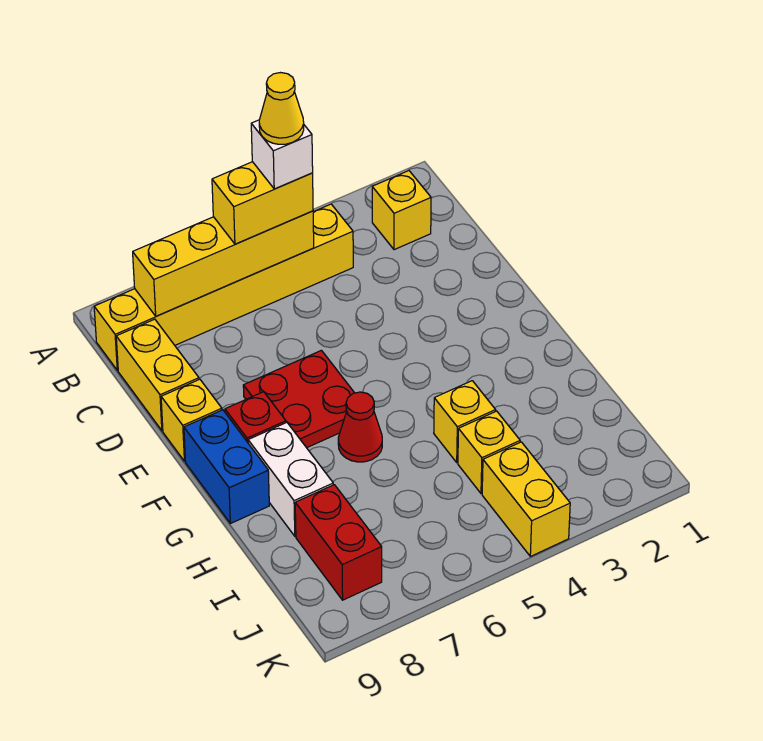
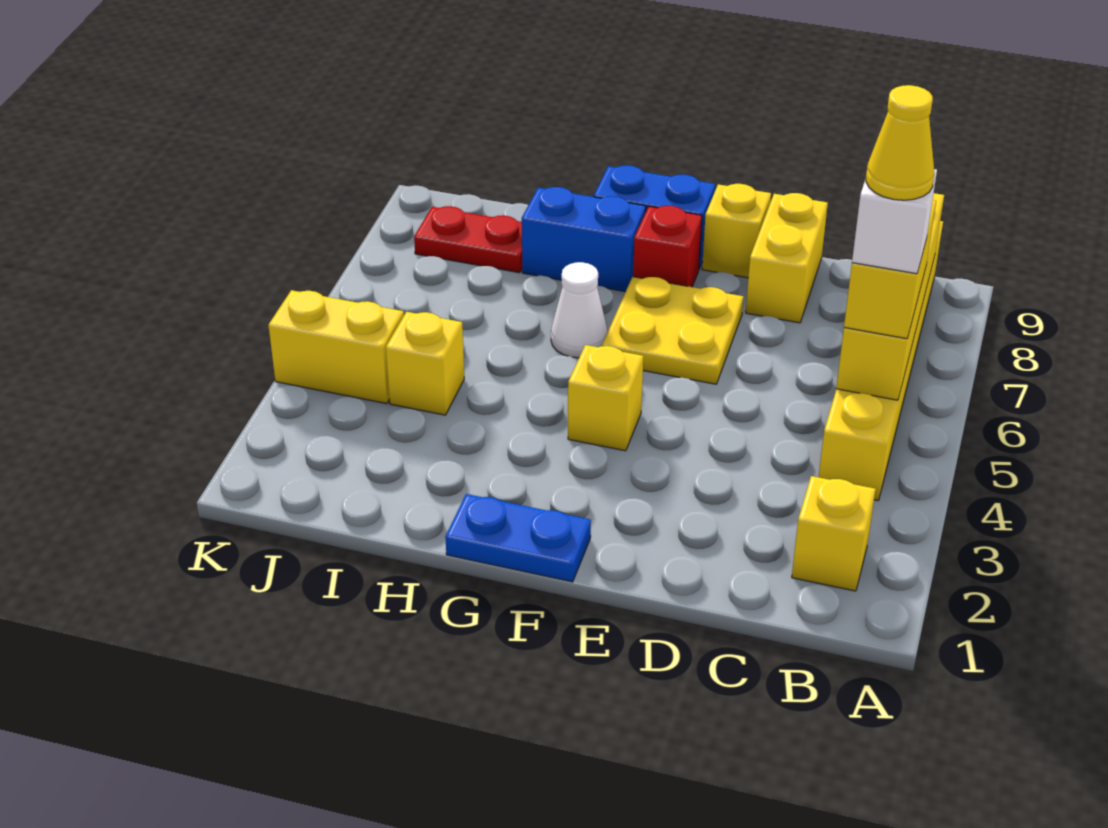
yellow brick C9:D9 level 1 -> yellow brick D8:D9 level 1
red plate E6:F7 level 1 -> yellow plate E6:F7 level 1
none -> blue plate F1:G1 level 1
red cone G6 level 1 -> white cone G6 level 1
white brick G8:H8 level 1 -> blue brick G8:H8 level 1
yellow brick H4 level 1 -> yellow brick F4 level 1
red brick I8:J8 level 1 -> red plate I8:J8 level 1

